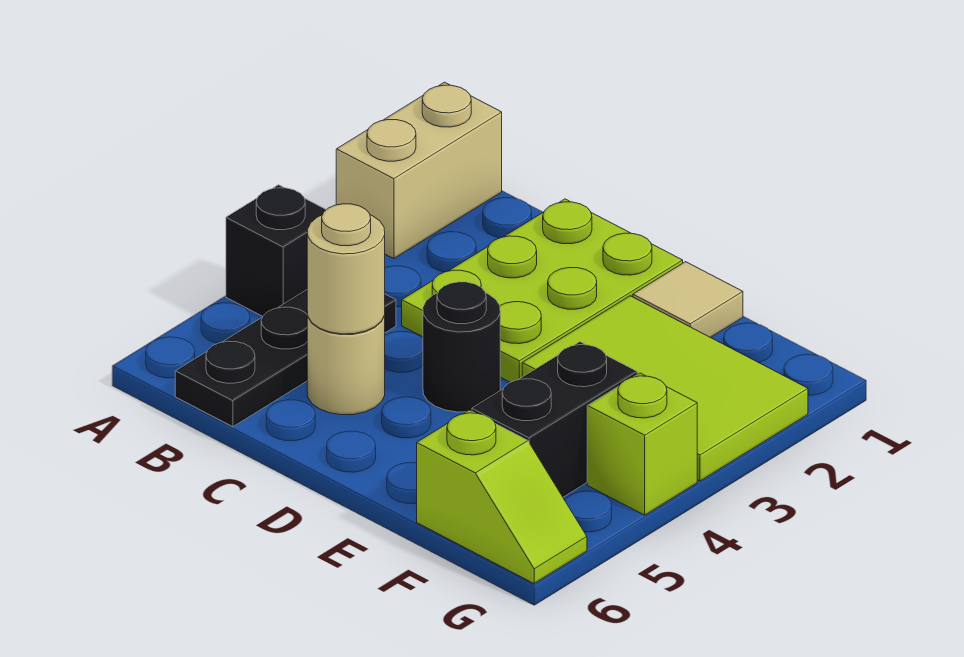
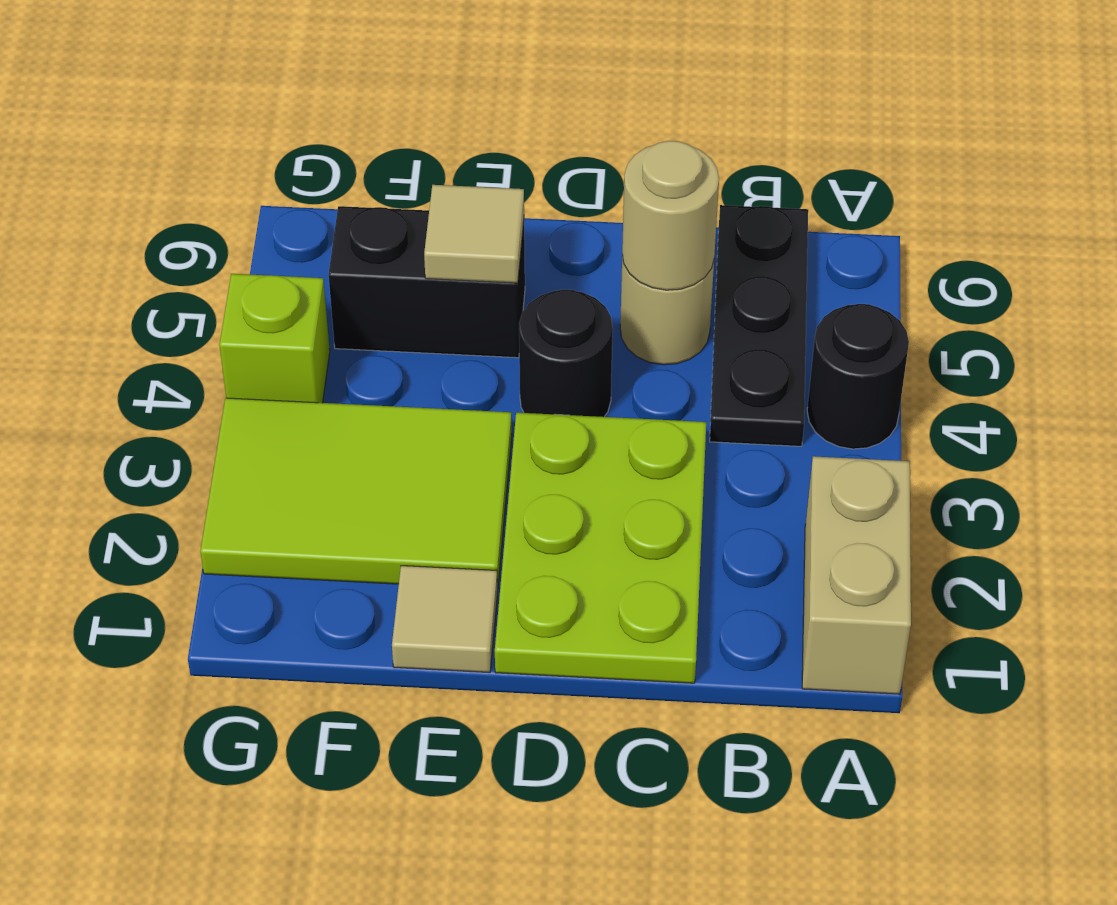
black brick A4 level 1 -> black round brick A4 level 1
none -> tan tile E5 level 2
black brick F4:F5 level 1 -> black brick E5:F5 level 1
lime slope F6:G6 level 1 top F -> none

